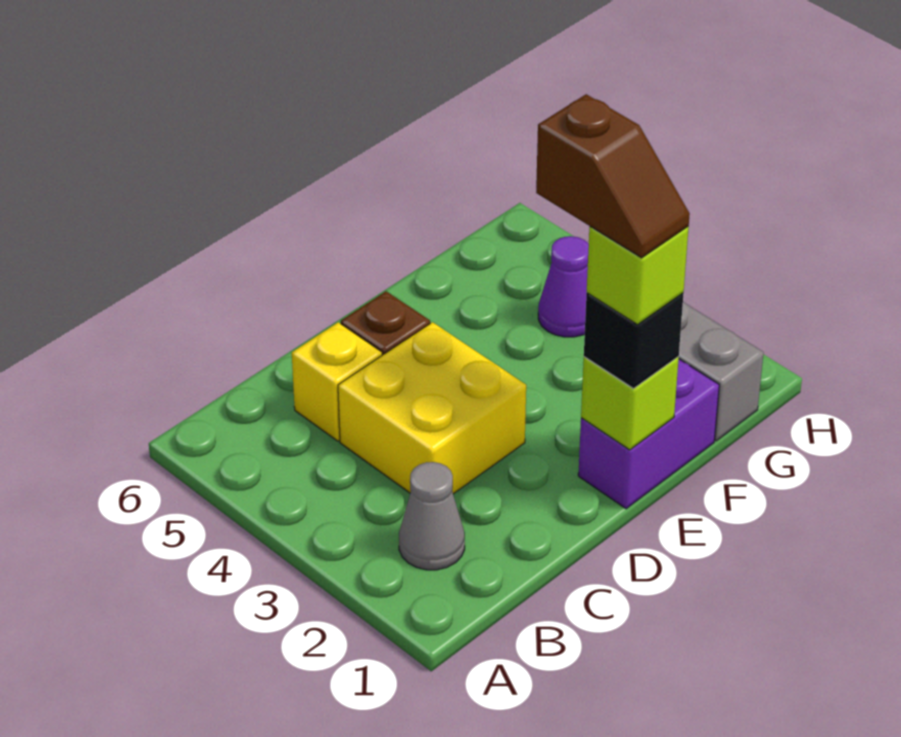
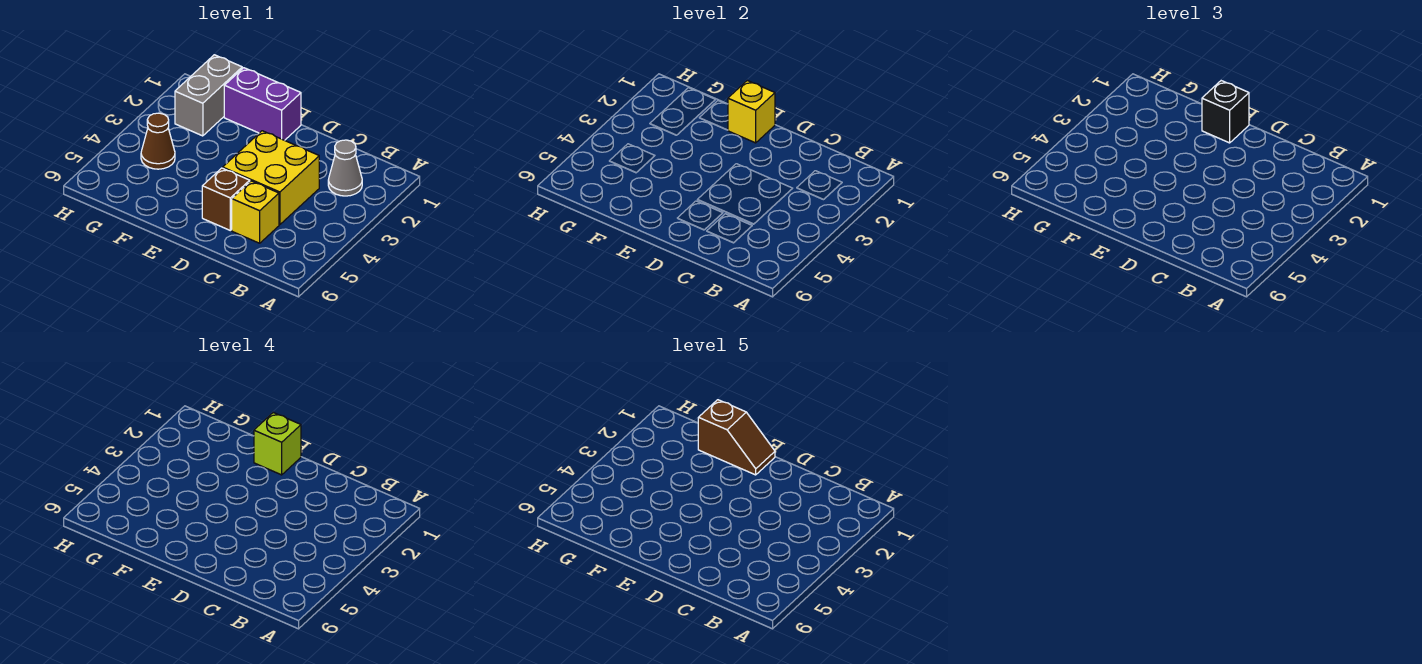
lime brick E1 level 2 -> yellow brick E1 level 2
brown slope E1:E2 level 5 top 2 -> brown slope E1:F1 level 5 top F
purple cone G4 level 1 -> brown cone G4 level 1

